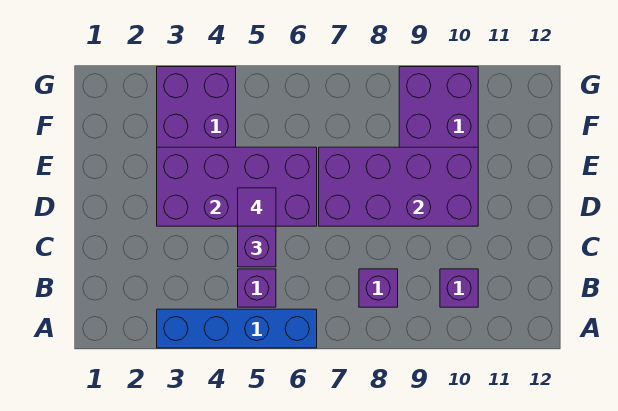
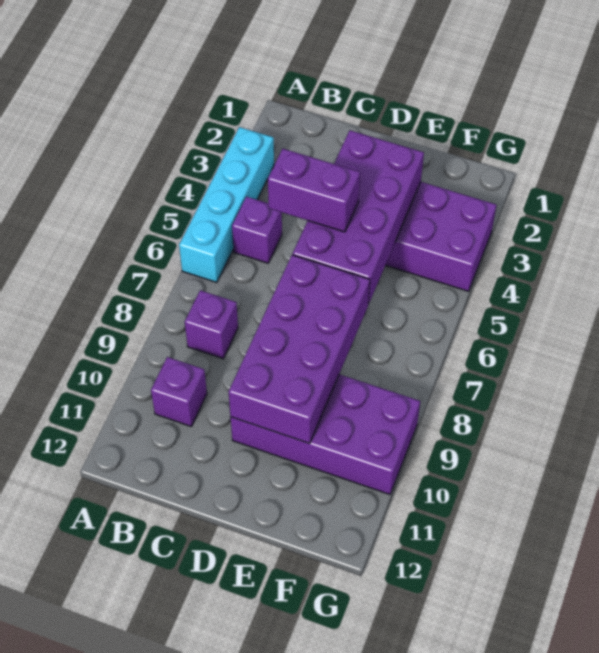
blue brick A3:A6 level 1 -> cyan brick A3:A6 level 1
purple tile D5 level 4 -> none

